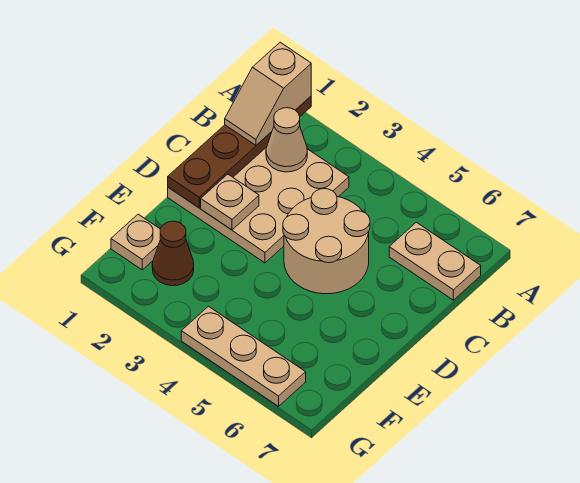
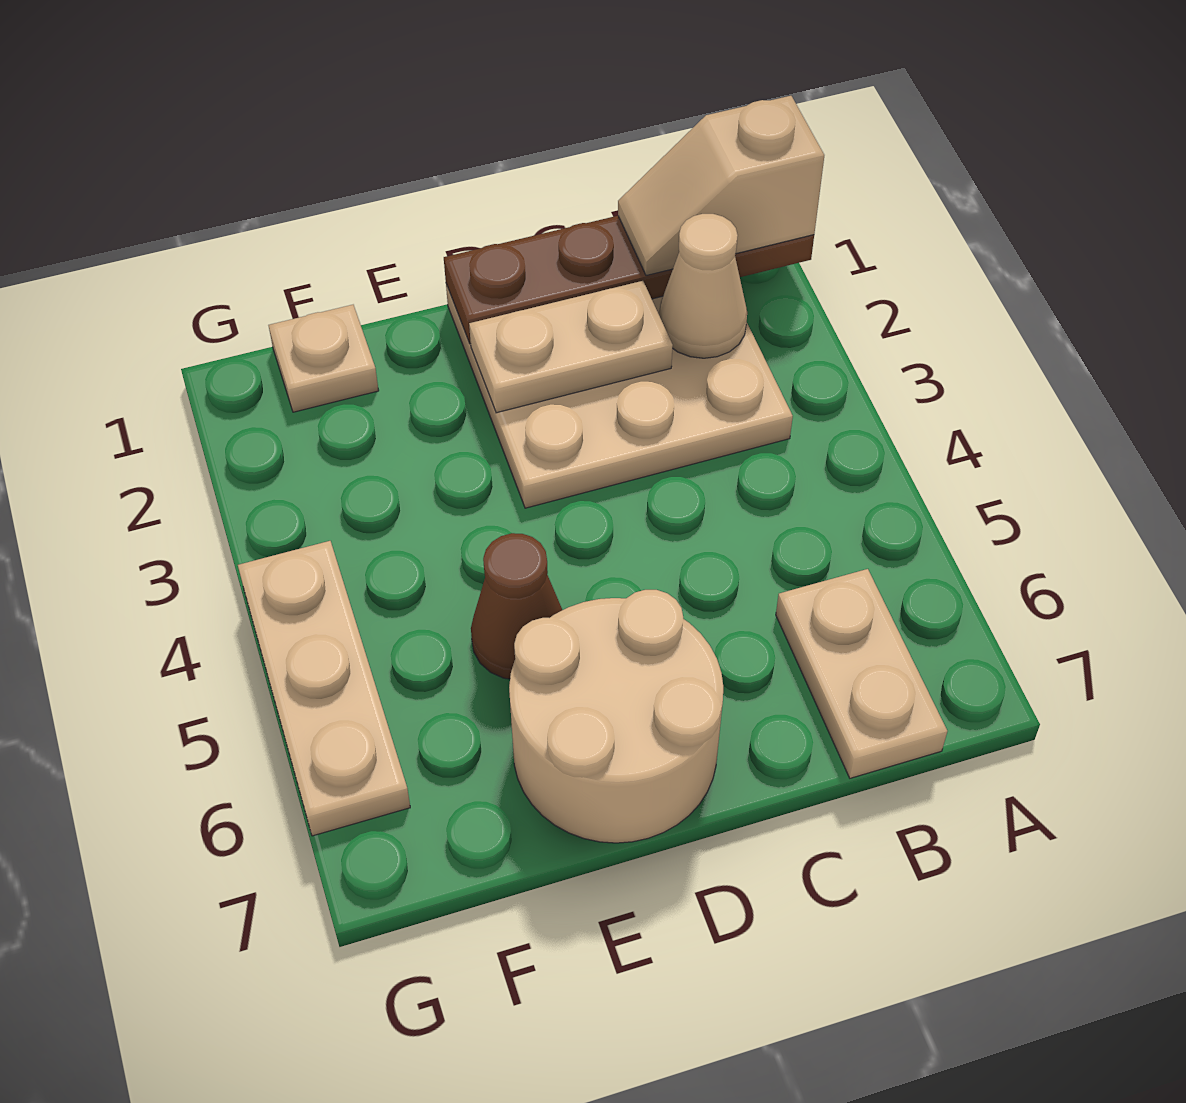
tan round brick C4:D5 level 1 -> tan round brick D6:E7 level 1
tan plate D2 level 2 -> tan plate C2:D2 level 2
brown cone F2 level 1 -> brown cone E5 level 1

